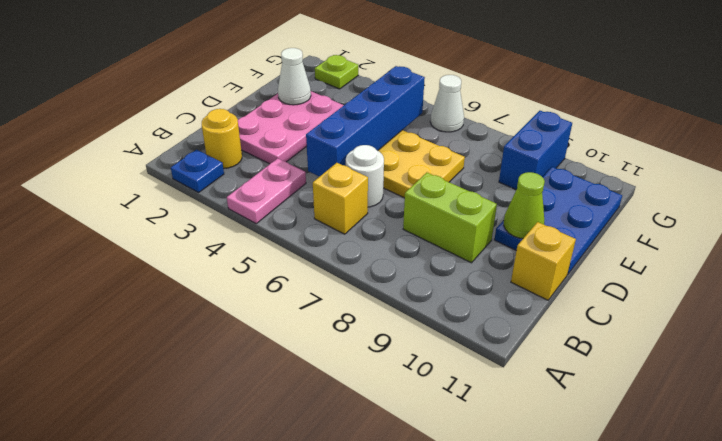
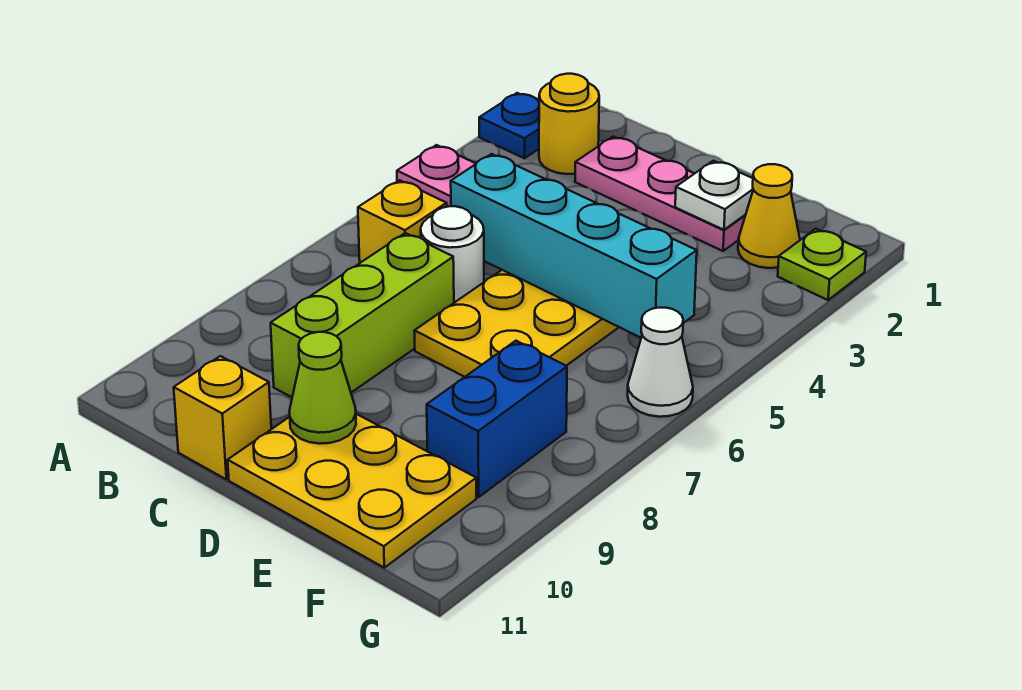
pink plate C2:E3 level 1 -> pink plate C2:E2 level 1
blue brick C5:F5 level 2 -> cyan brick C5:F5 level 2
lime brick C8:C9 level 1 -> lime brick C7:C9 level 1
blue plate D10:F11 level 1 -> yellow plate D10:F11 level 1
white cone E2 level 2 -> white plate E2 level 2
none -> yellow cone F2 level 1
blue brick F9:G9 level 1 -> blue brick F8:F9 level 1

